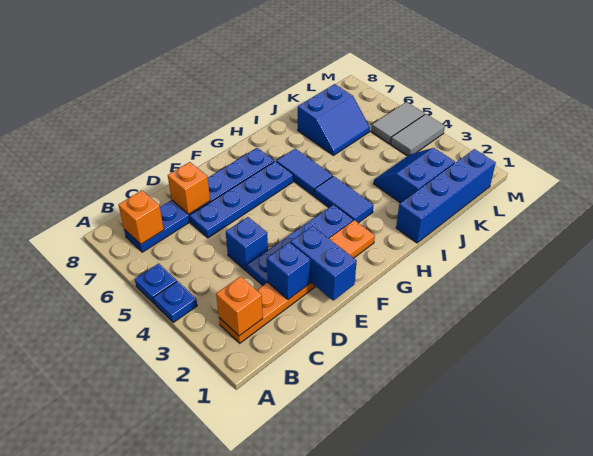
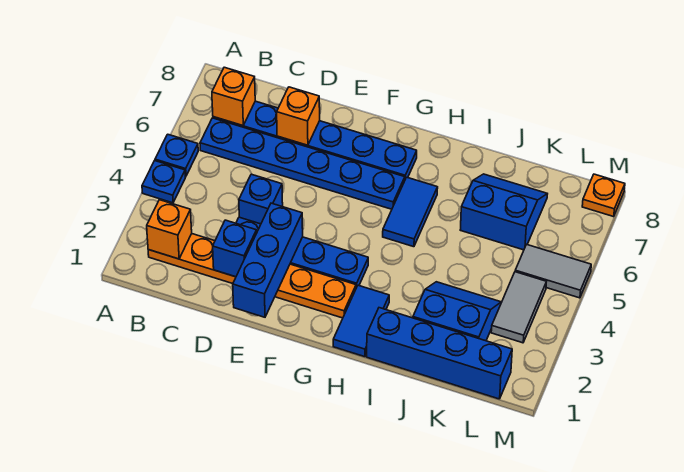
blue plate D6:G6 level 1 -> blue plate B6:G6 level 1
blue brick E1:E2 level 2 -> blue brick E1:E3 level 2
blue tile H3:H4 level 1 -> blue tile H1:H2 level 1
blue slope J6:K7 level 1 top 7 -> blue slope J6:K7 level 1 top 6
grey tile L4:M4 level 1 -> grey tile L3:L4 level 1
none -> orange plate M8 level 1

